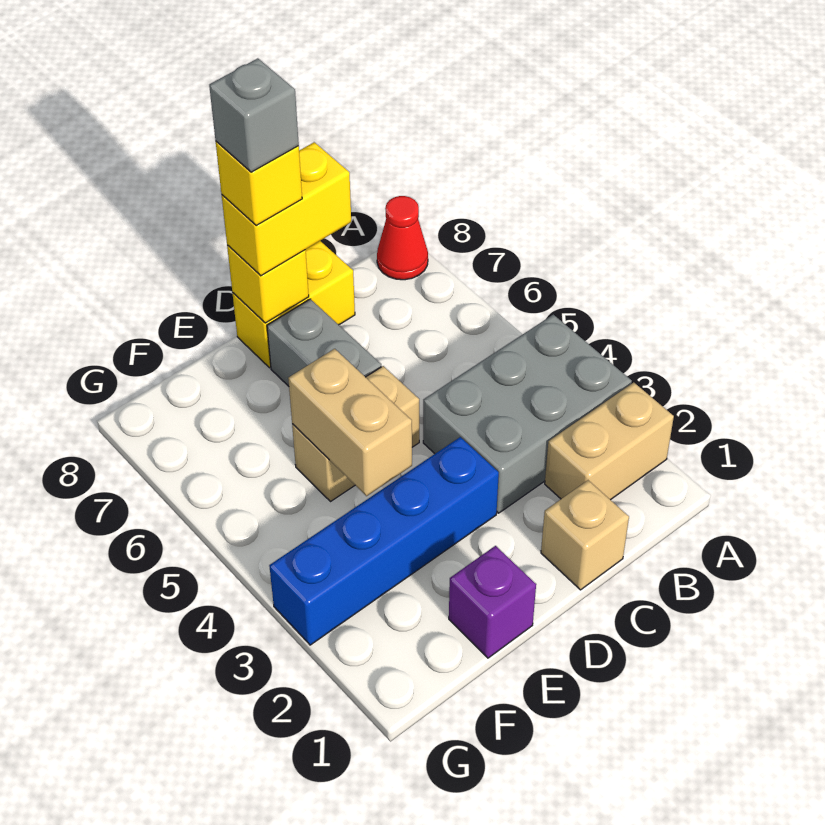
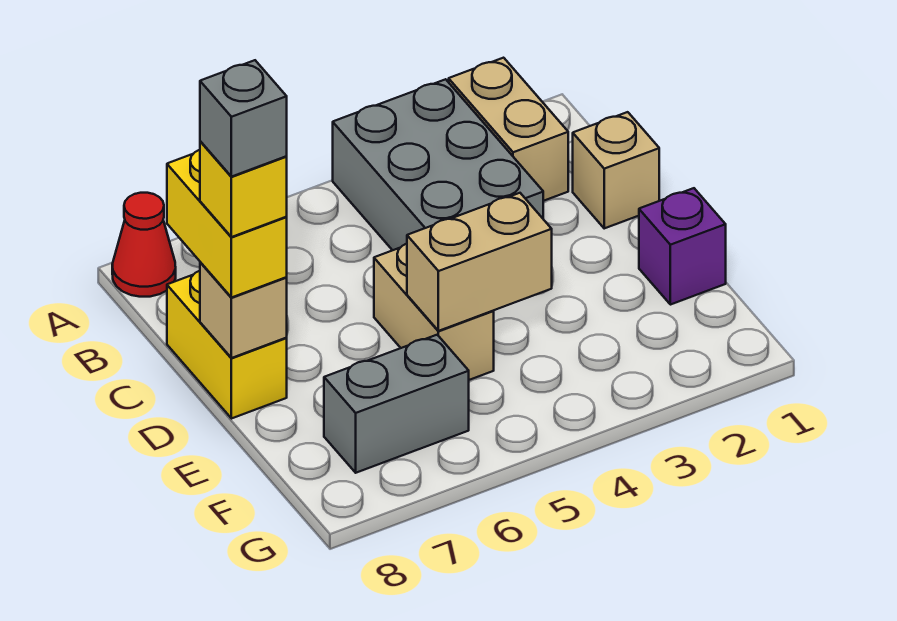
blue brick D3:G3 level 1 -> none
grey brick D6:D7 level 1 -> grey brick F6:F7 level 1
yellow brick D8 level 2 -> tan brick D8 level 2

